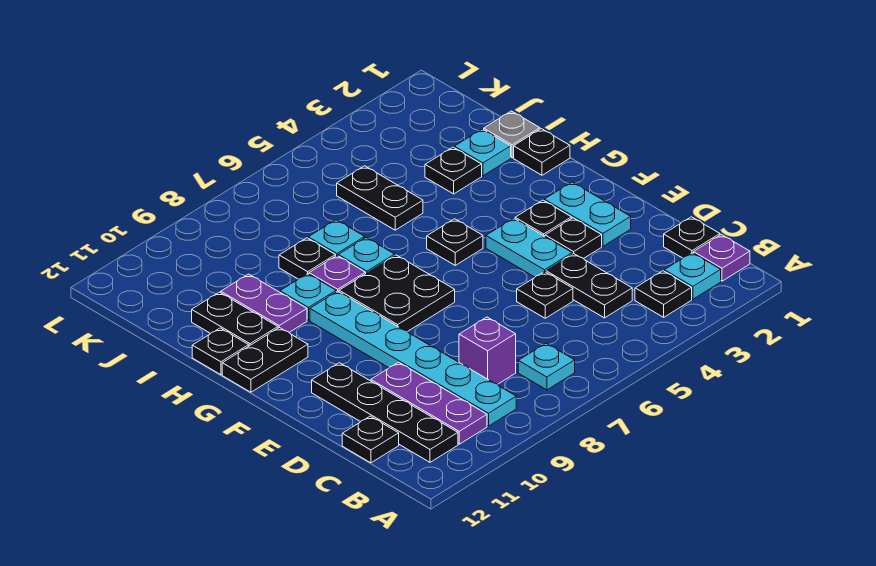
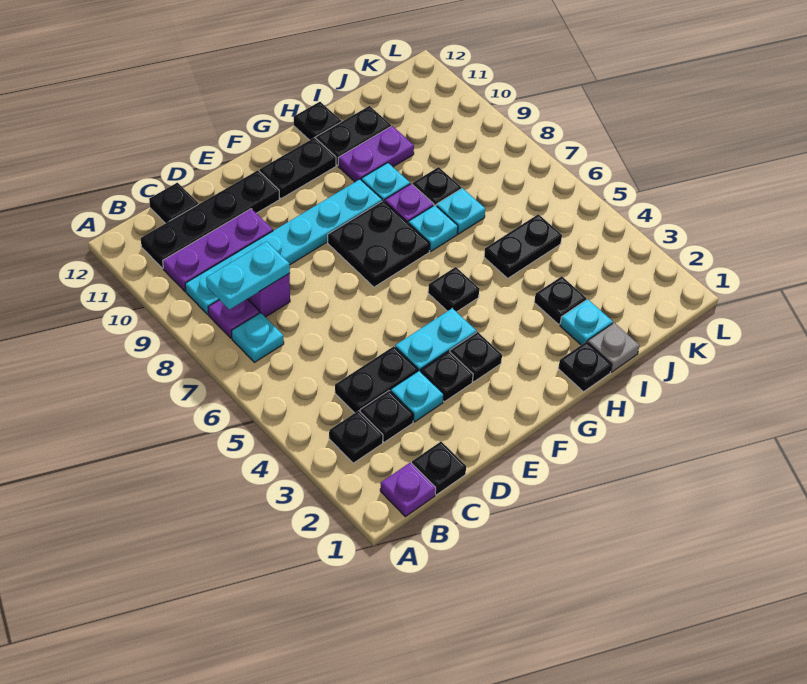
cyan plate B2 level 1 -> cyan plate D3 level 1
none -> purple plate B8 level 1
black plate D5 level 1 -> black plate C3 level 1
cyan plate E2:F2 level 1 -> cyan plate B8:C8 level 2
black plate G11:G12 level 1 -> black plate F11:G11 level 1

